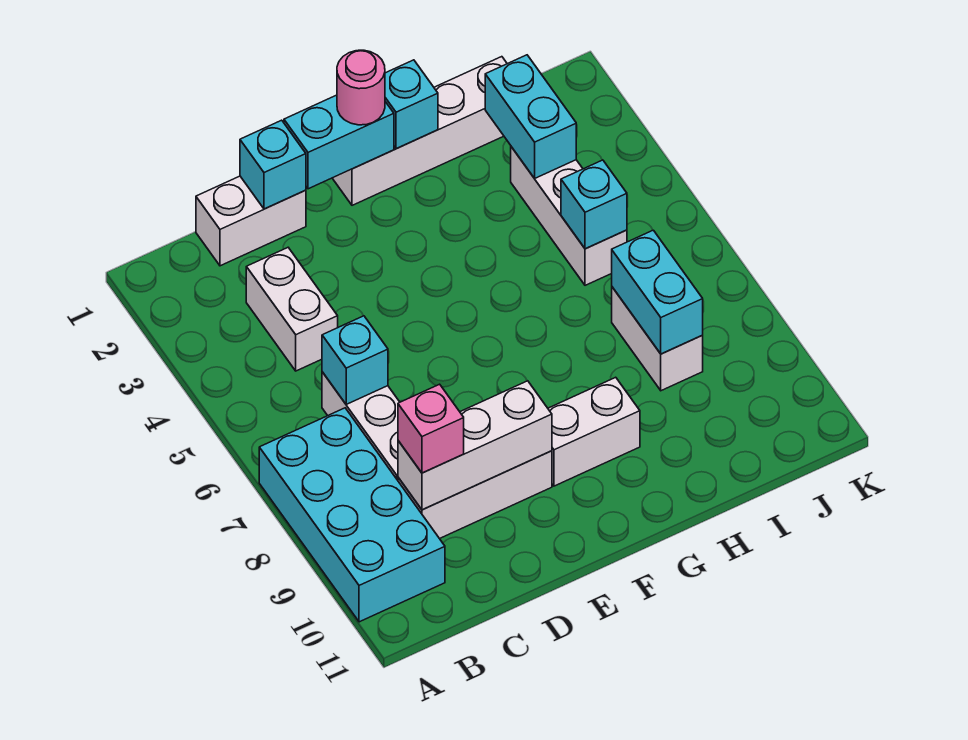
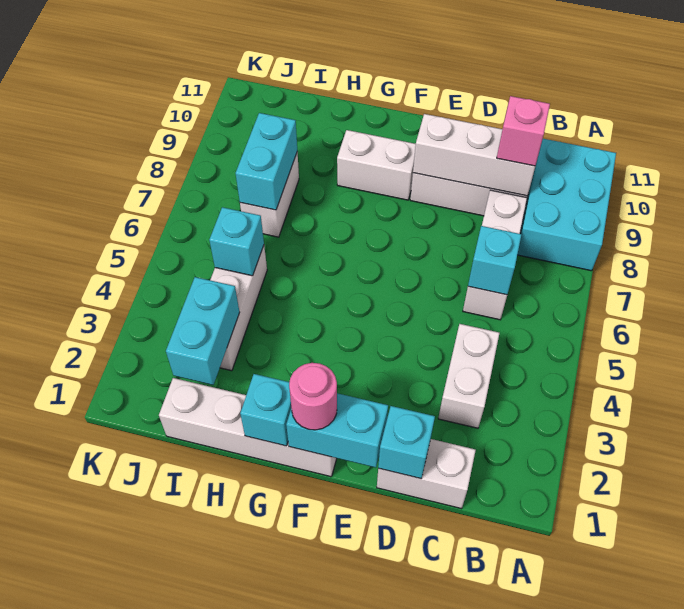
cyan brick A7:B10 level 1 -> cyan brick A8:B10 level 1

